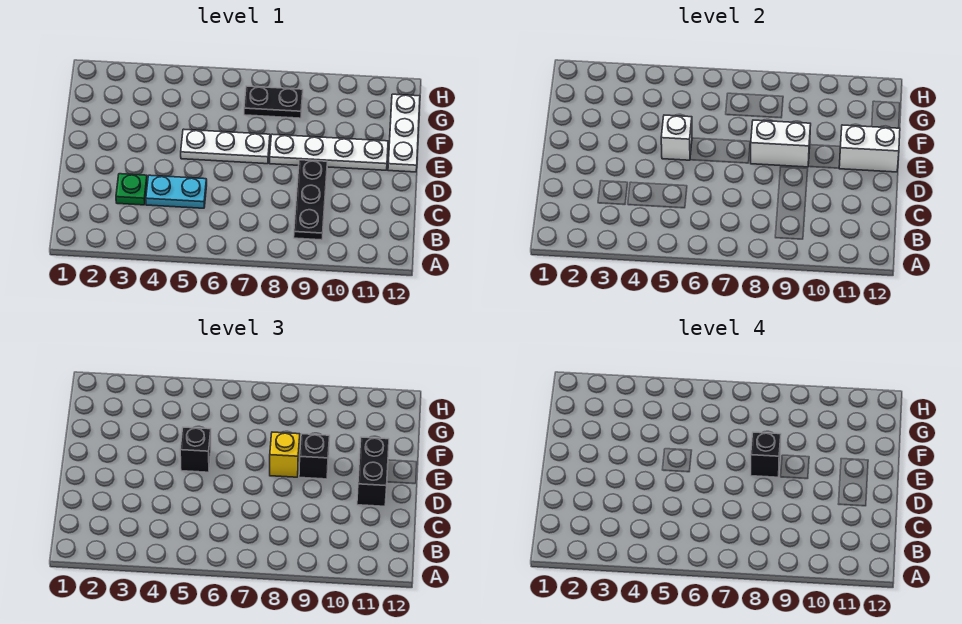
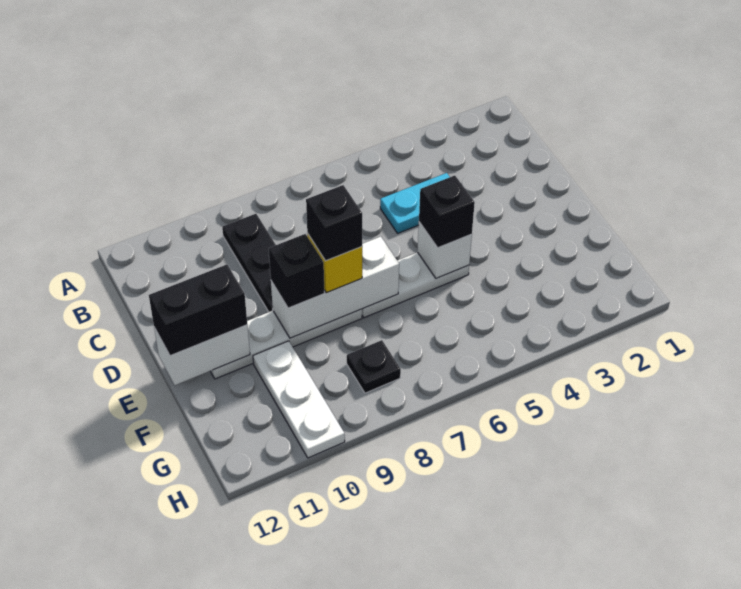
green plate C3 level 1 -> none
black brick D11:E11 level 3 -> black brick E11:E12 level 3
white brick E8:E9 level 2 -> white brick E7:E9 level 2
white plate E12:G12 level 1 -> white plate F10:H10 level 1
black plate G7:G8 level 1 -> black plate G8 level 1

